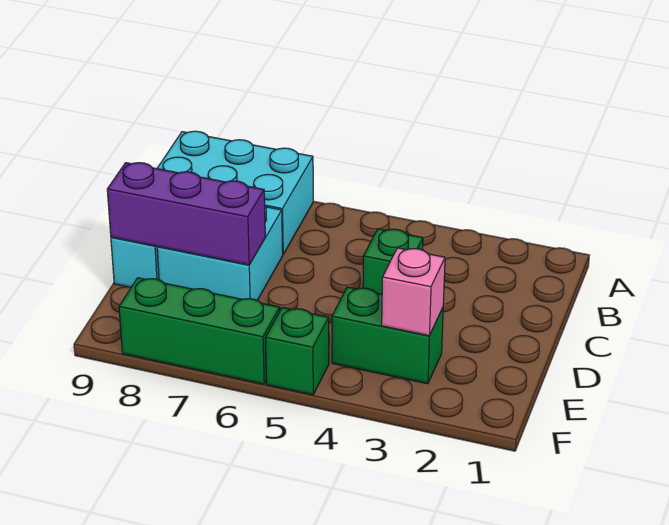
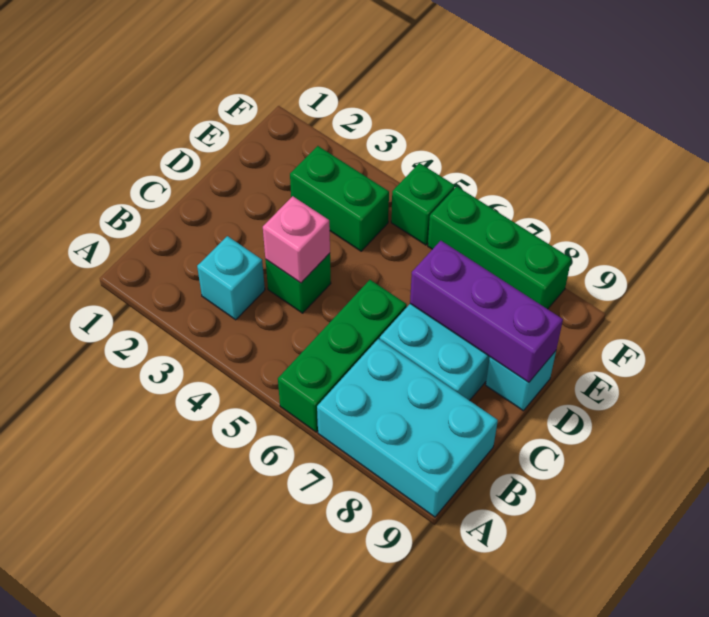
none -> green brick A6:C6 level 1
none -> cyan brick B3 level 1
pink brick E3 level 2 -> pink brick C4 level 2

